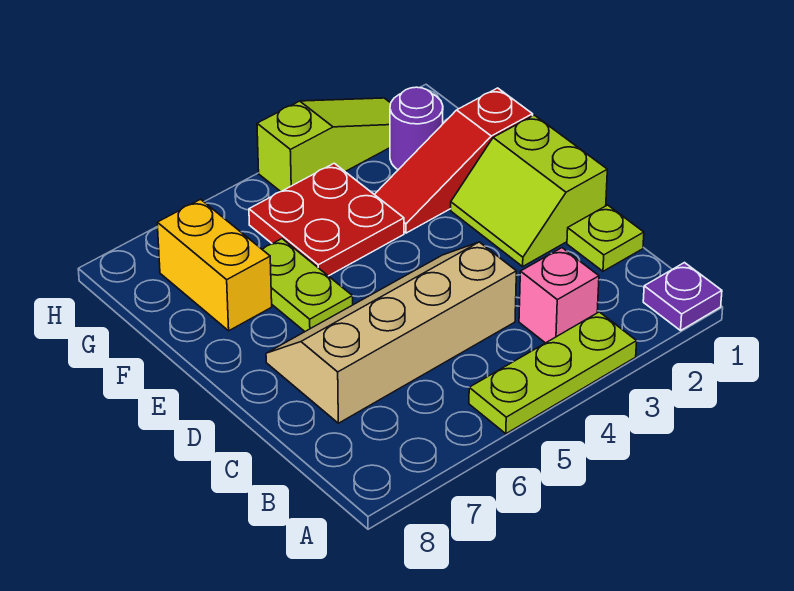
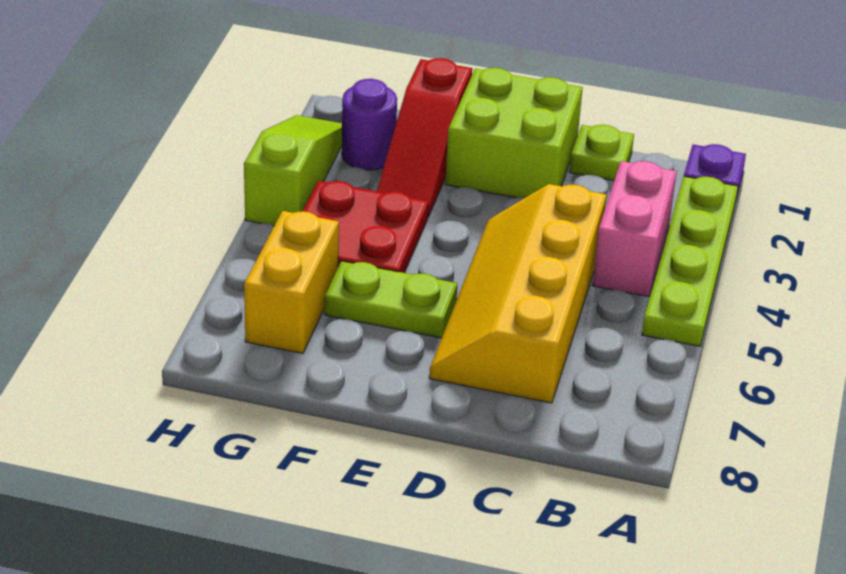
lime plate A3:A5 level 1 -> lime plate A2:A5 level 1
pink brick B3 level 1 -> pink brick B3:B4 level 1
tan slope C4:D7 level 1 top C -> yellow slope C4:D7 level 1 top C
lime slope D1:E2 level 1 top 1 -> lime brick D1:E2 level 1
yellow brick F7:G7 level 1 -> yellow brick G6:G7 level 1

